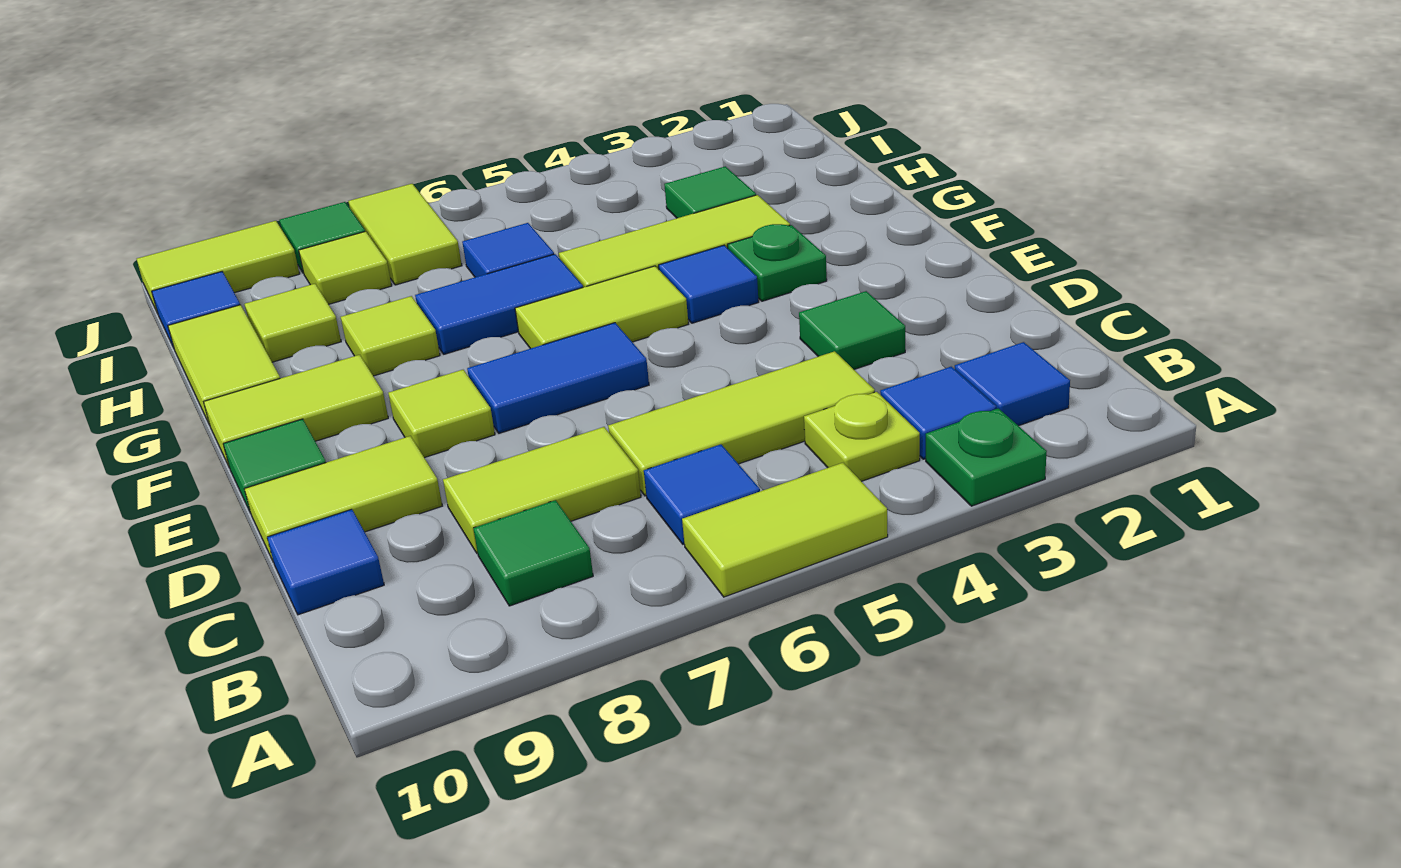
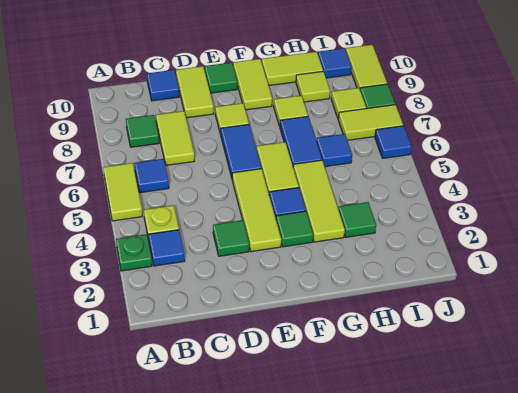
blue tile B2 level 1 -> blue tile J6 level 1
lime tile C4:C6 level 1 -> lime tile E3:E5 level 1
green plate F3 level 1 -> green tile F3 level 1

